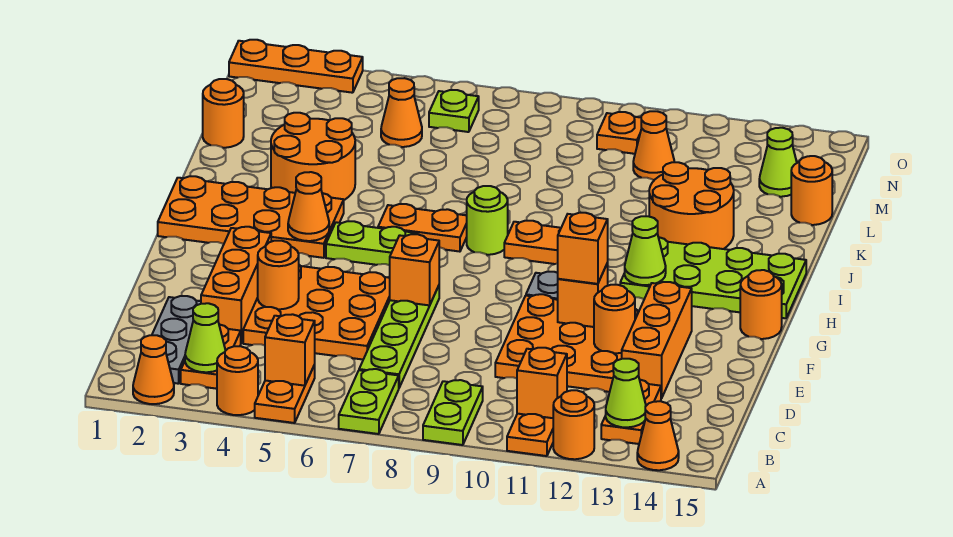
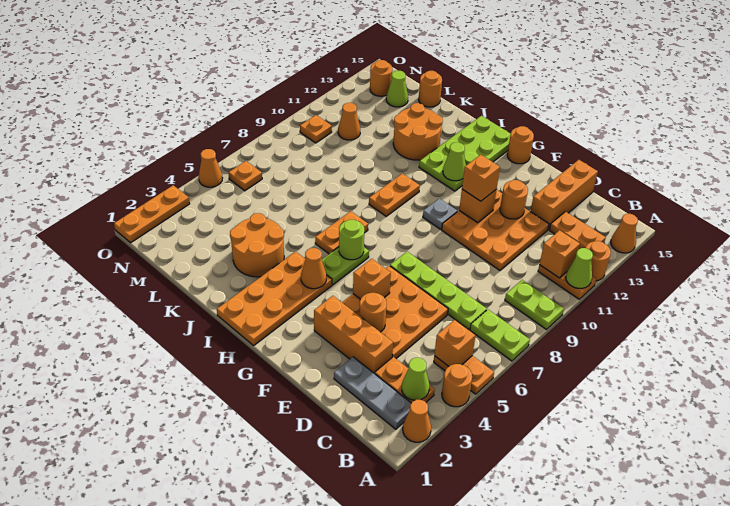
lime cone B13 level 2 -> lime cone A11 level 2
orange brick D13:F13 level 1 -> orange brick D13:D15 level 1
orange brick F7 level 2 -> orange brick F5 level 2
lime round brick I8 level 1 -> lime round brick H6 level 2
orange round brick L1 level 1 -> orange round brick N14 level 1
orange cone M5 level 1 -> orange cone O5 level 1
lime plate N6 level 1 -> orange plate N6 level 1

